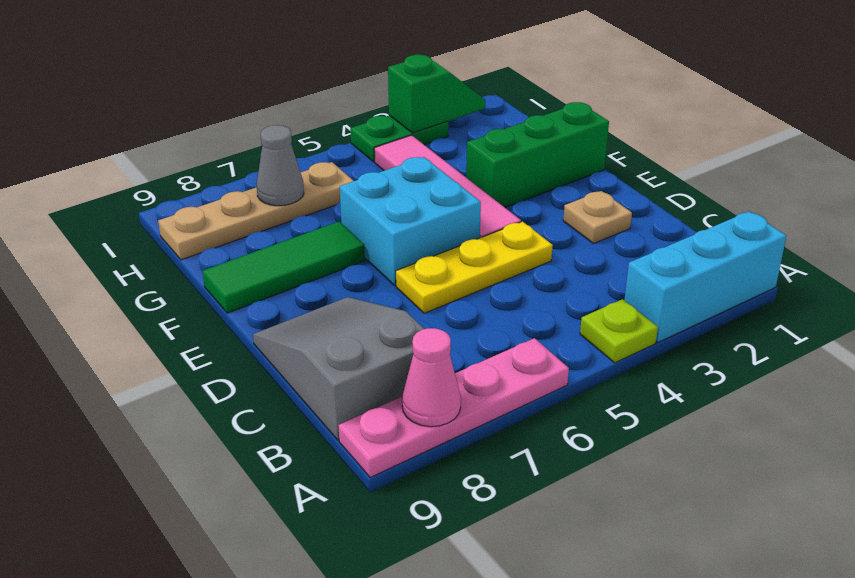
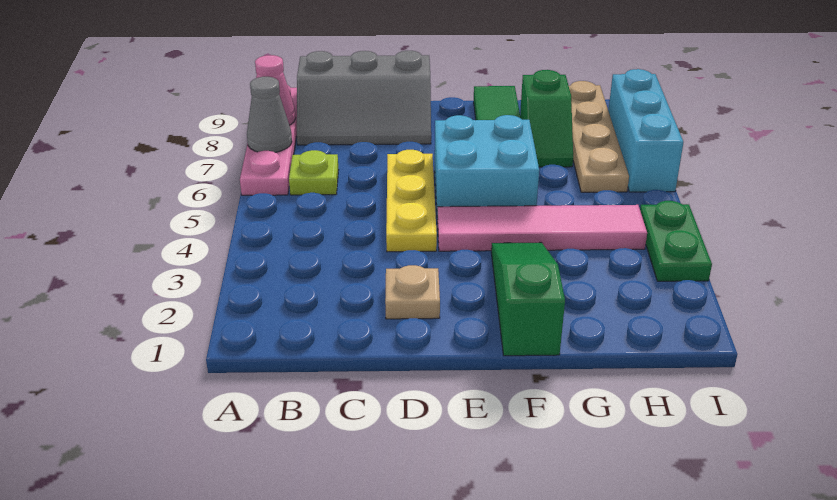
cyan brick A1:A3 level 1 -> cyan brick I6:I8 level 1
lime plate A4 level 1 -> lime plate B6 level 1
grey slope B8:D9 level 1 top B -> grey slope B8:D9 level 1 top 9
green brick F1:F3 level 1 -> green slope F1:F3 level 1 top 1
grey cone H7 level 2 -> grey cone A7 level 2
green slope I2:I3 level 2 top 3 -> green slope G7:G8 level 1 top 8

